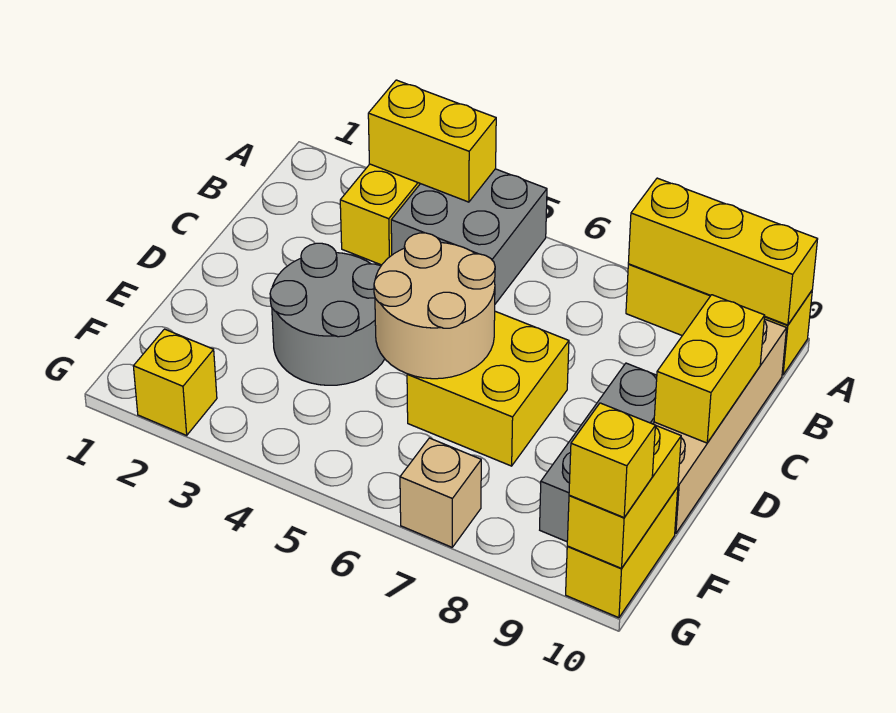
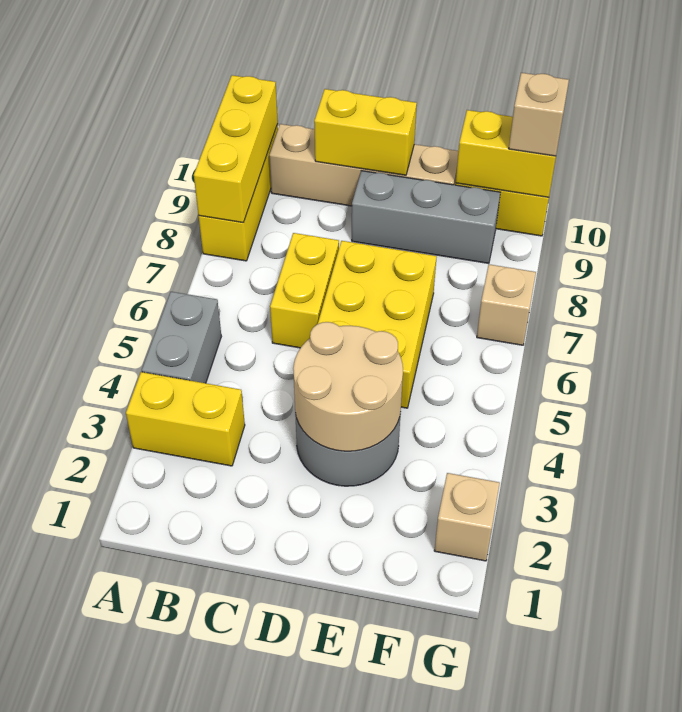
yellow brick A3:A4 level 2 -> yellow brick C6:C7 level 1
grey brick A4:B5 level 1 -> grey brick A4:A5 level 1
tan round brick D5:E6 level 2 -> tan round brick D3:E4 level 2
yellow brick D6:E7 level 1 -> yellow brick D5:E7 level 1
yellow brick G2 level 1 -> tan brick G2 level 1
yellow brick G10 level 3 -> tan brick G10 level 3

